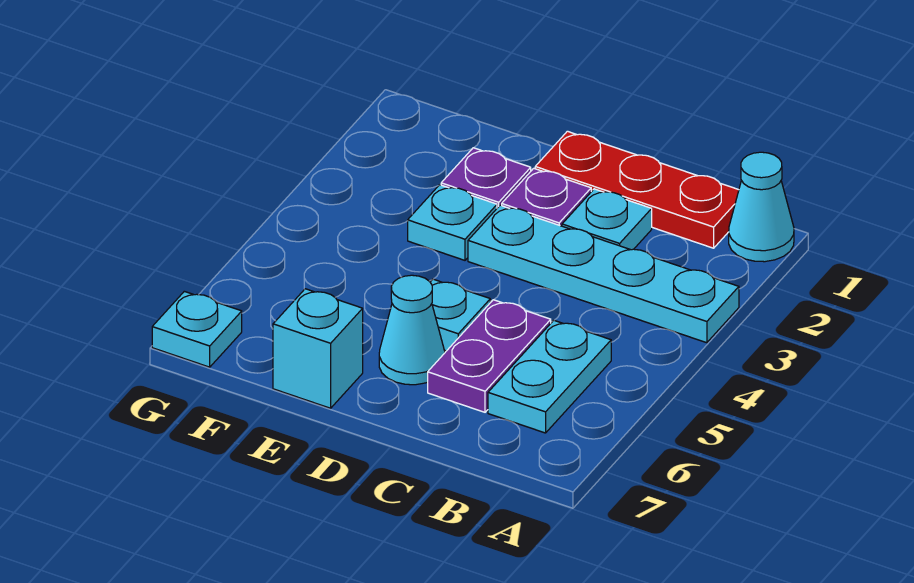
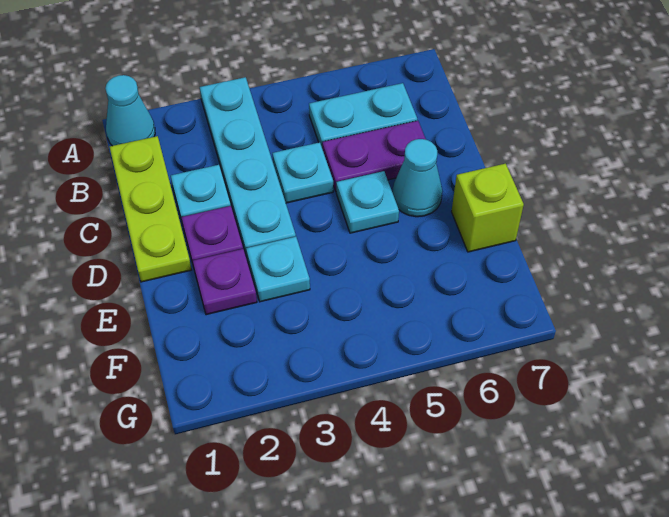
red plate B1:D1 level 1 -> lime plate B1:D1 level 1
cyan brick E7 level 1 -> lime brick E7 level 1
cyan plate G7 level 1 -> cyan plate C4 level 1

